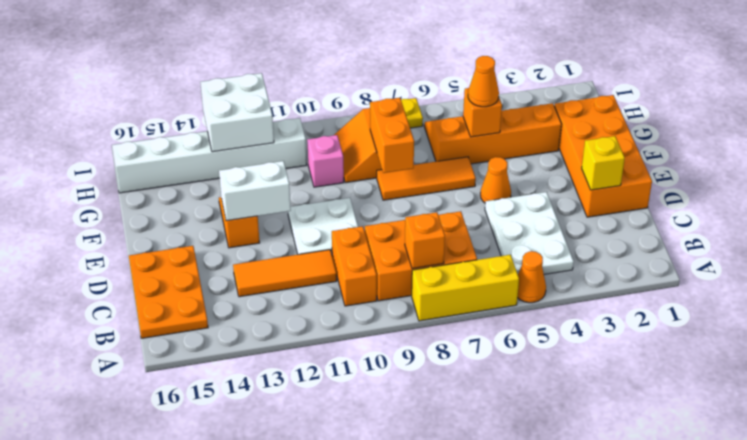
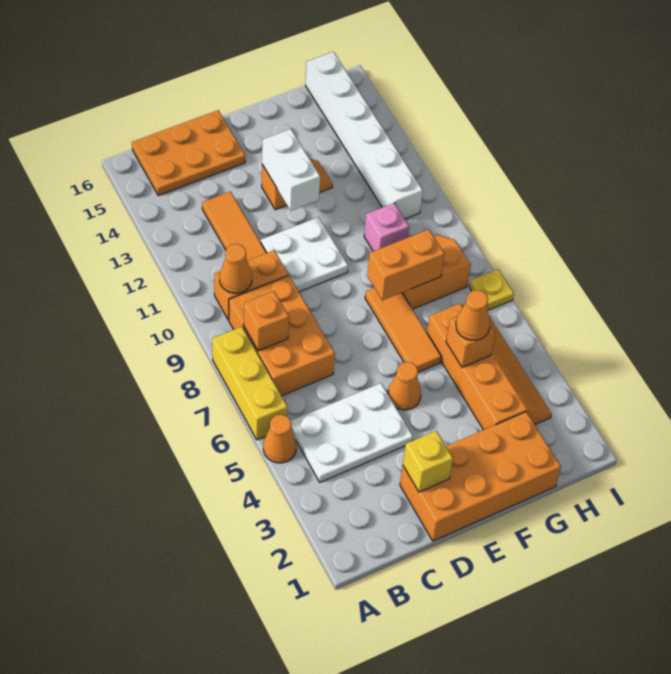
none -> orange cone B10 level 2
white brick H12:I13 level 2 -> none

